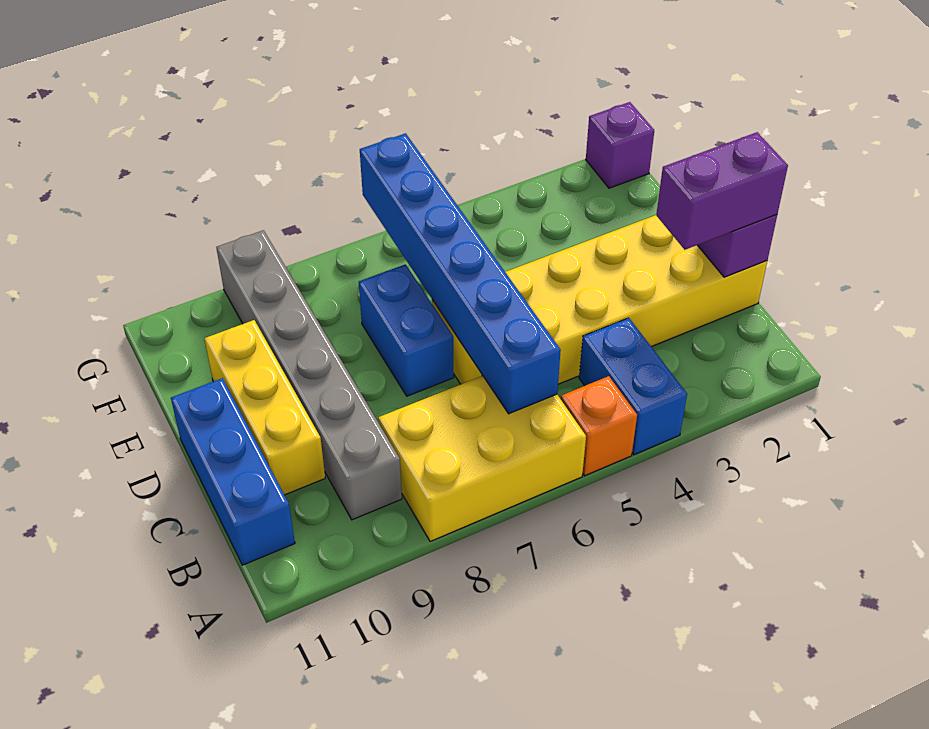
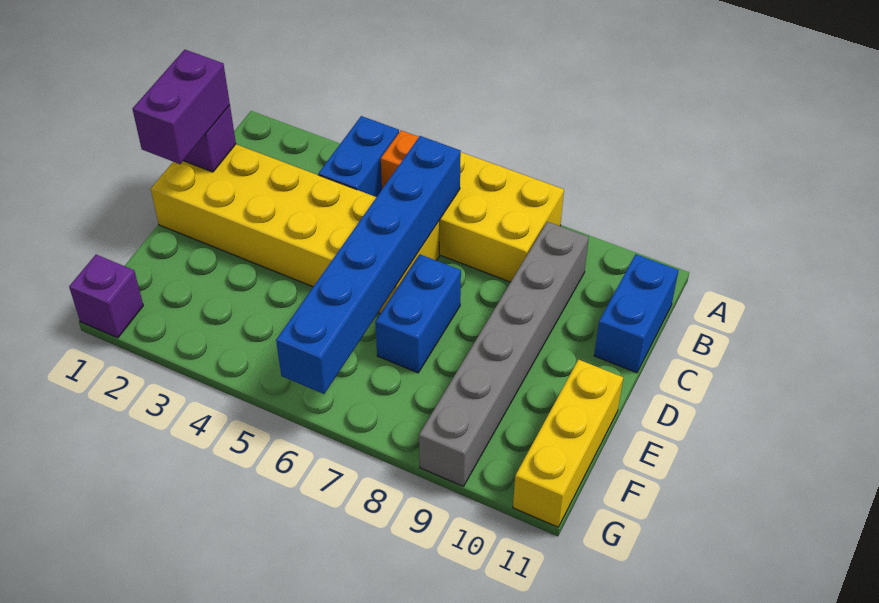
blue brick B11:D11 level 1 -> blue brick B11:C11 level 1
purple brick C1:C2 level 3 -> purple brick C1:D1 level 3
yellow brick C10:E10 level 1 -> yellow brick E11:G11 level 1

